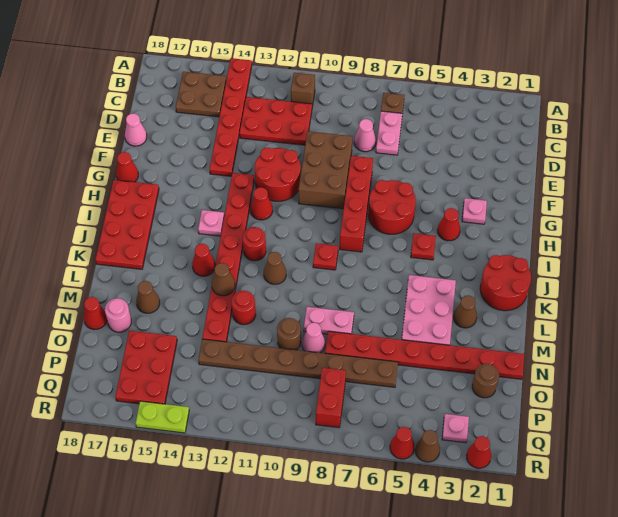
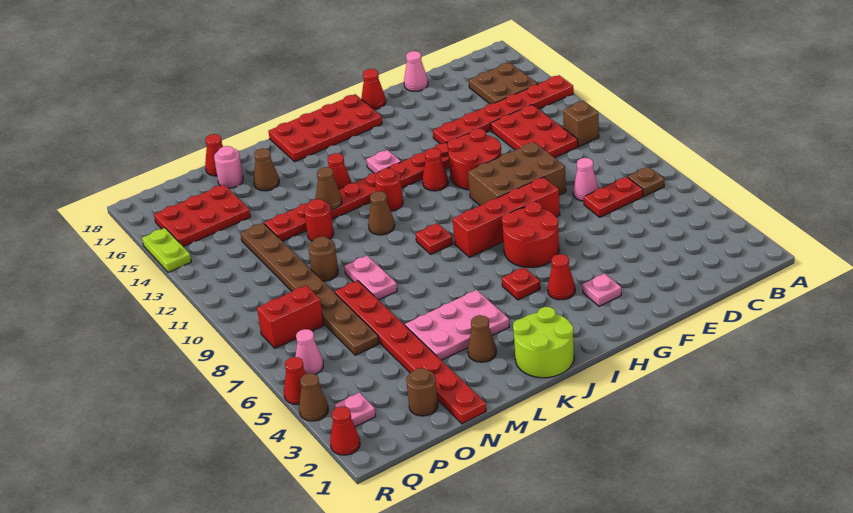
pink plate C7:D7 level 1 -> red plate C7:D7 level 1
red round brick J1:K2 level 1 -> lime round brick J1:K2 level 1
pink cone N9 level 1 -> pink cone Q6 level 1

